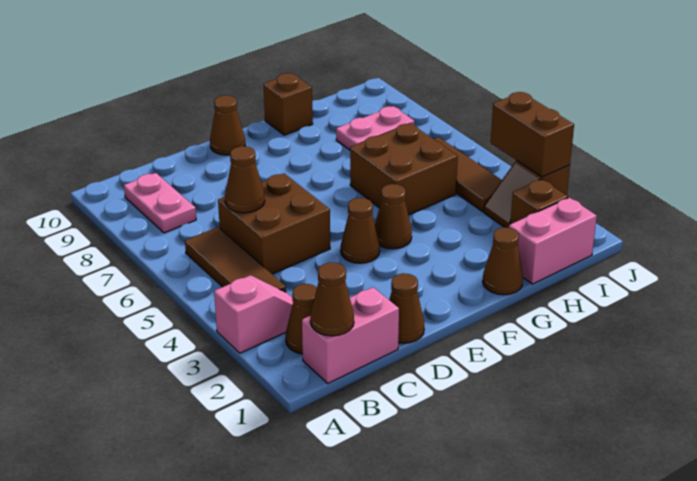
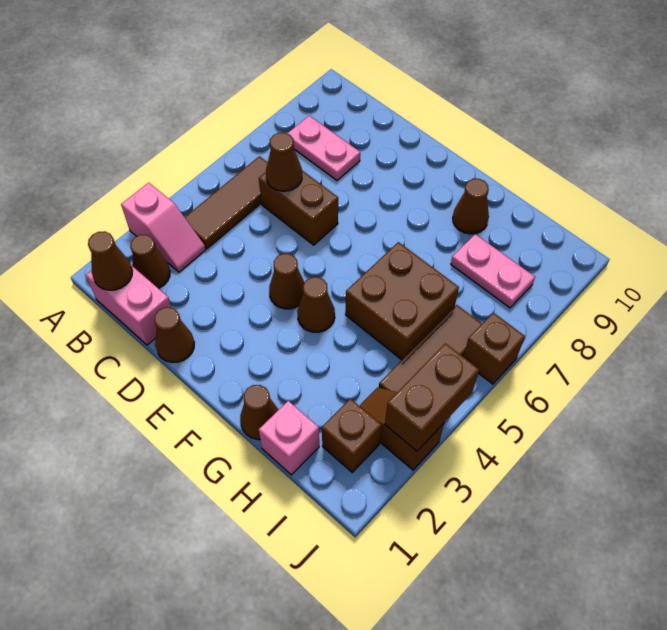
pink plate B8:B9 level 1 -> pink plate B8:C8 level 1
brown brick C5:D6 level 1 -> brown brick C6:D6 level 1
brown cone E10 level 1 -> brown cone G9 level 1
brown brick G10 level 1 -> brown brick J6 level 1
pink brick H1:I1 level 1 -> pink brick H1 level 1

